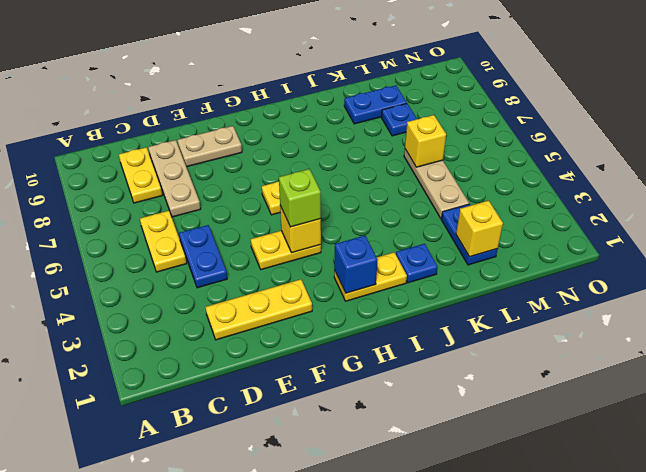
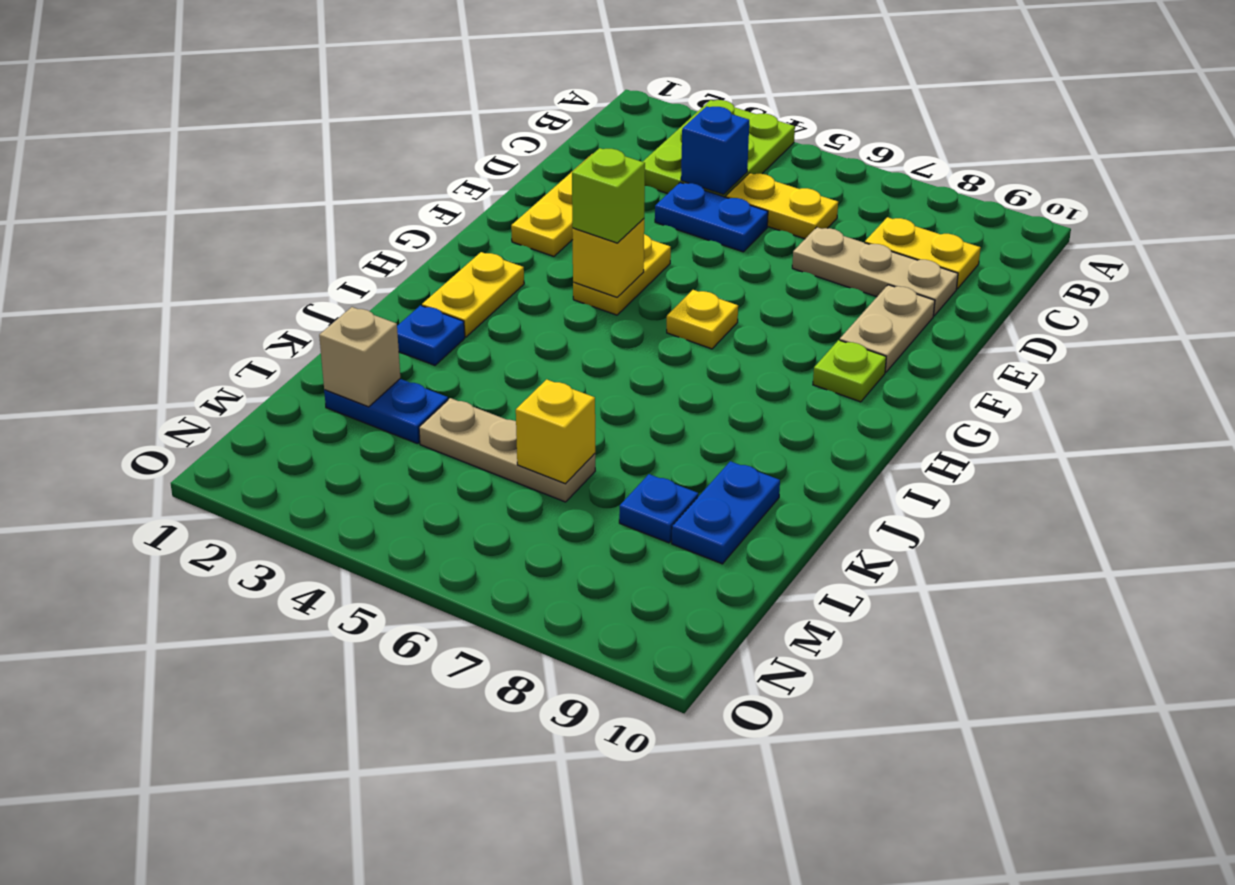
none -> lime plate A3:C4 level 1
none -> lime plate G9 level 1
blue brick H2 level 2 -> blue brick C4 level 2
yellow brick L2 level 2 -> tan brick L2 level 2

